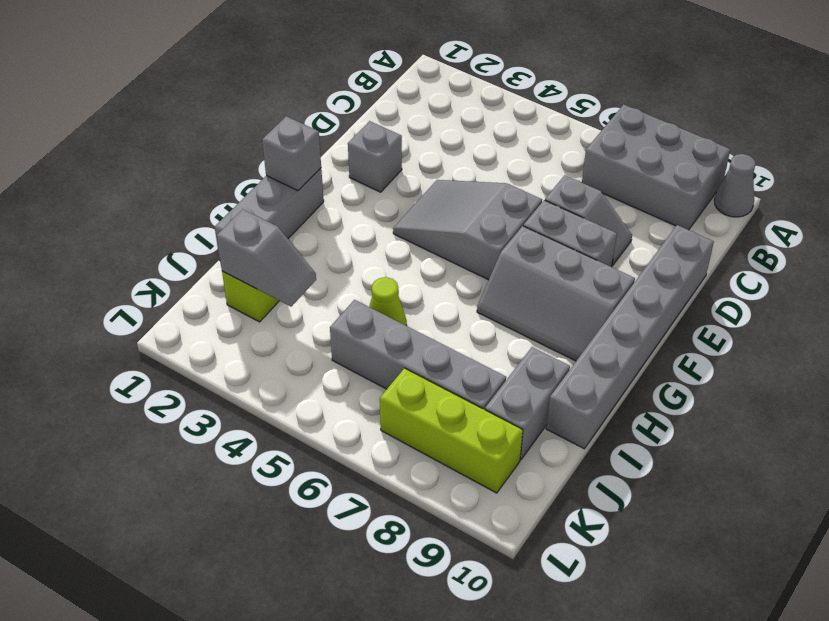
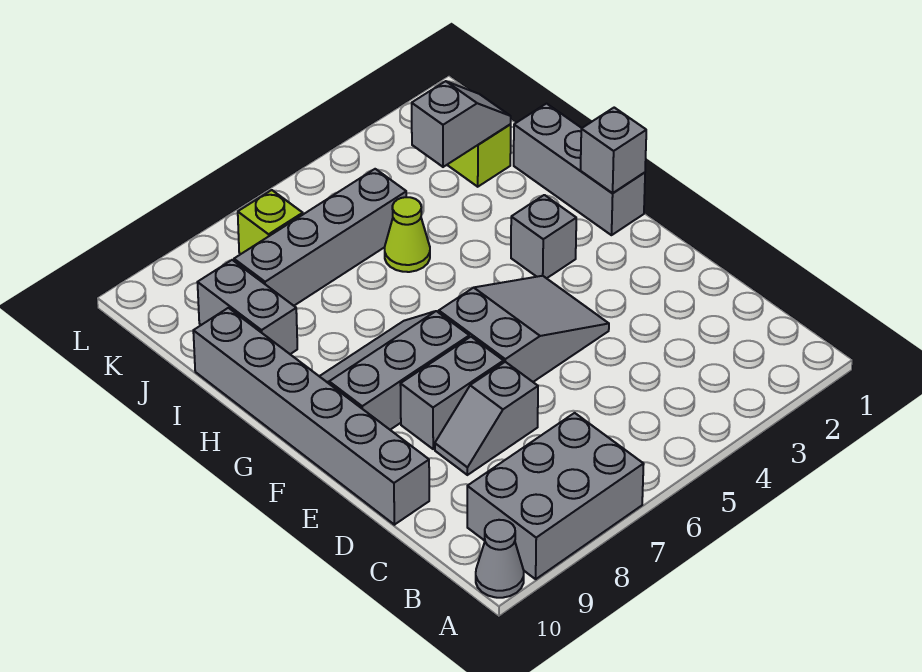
grey brick E2 level 1 -> grey brick G3 level 1
grey slope J2:J3 level 2 top 2 -> grey slope J2:J3 level 2 top 3
lime brick K7:K9 level 1 -> lime brick K7 level 1

